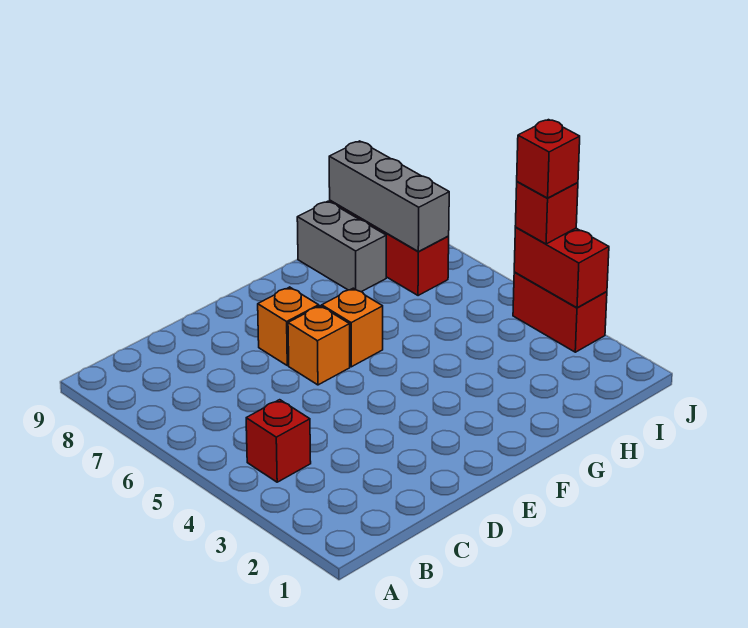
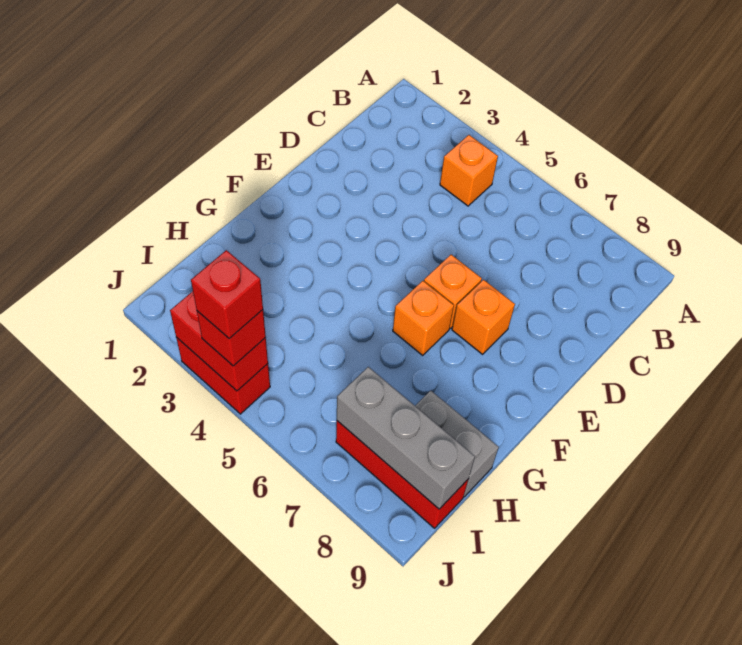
red brick B4 level 1 -> orange brick B4 level 1

